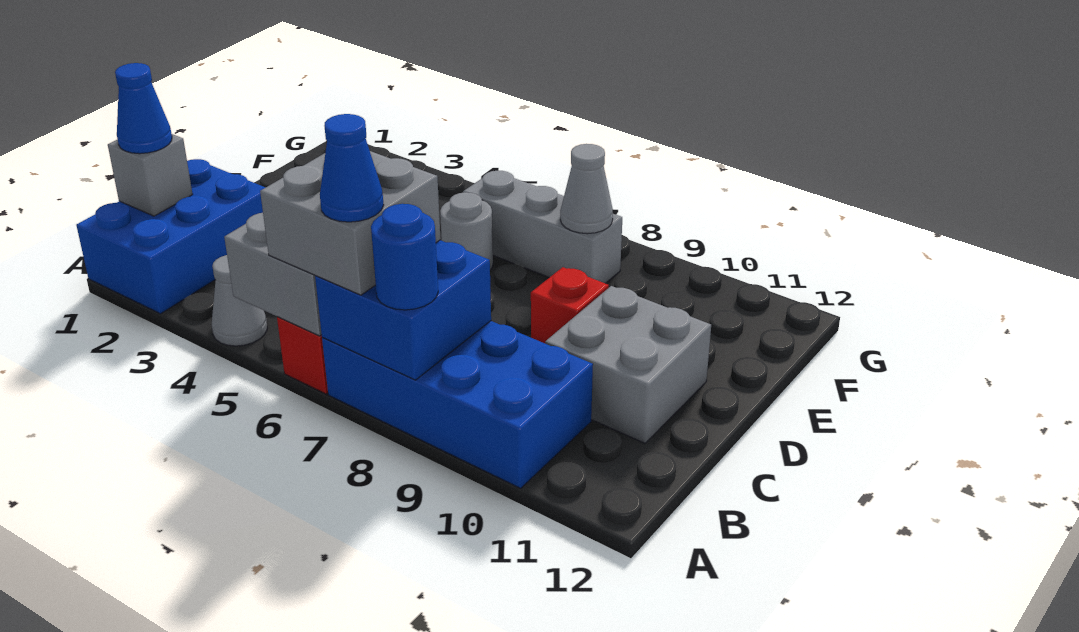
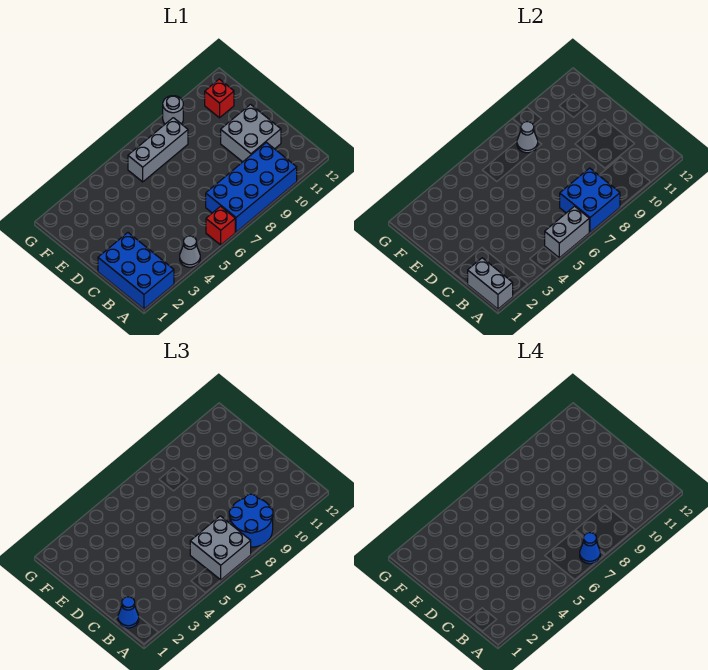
blue round brick A8 level 3 -> blue round brick A8:B9 level 3
grey brick B1 level 2 -> grey brick A1:B1 level 2
red brick D9 level 1 -> red brick F11 level 1
grey round brick E6 level 1 -> grey round brick G9 level 1

